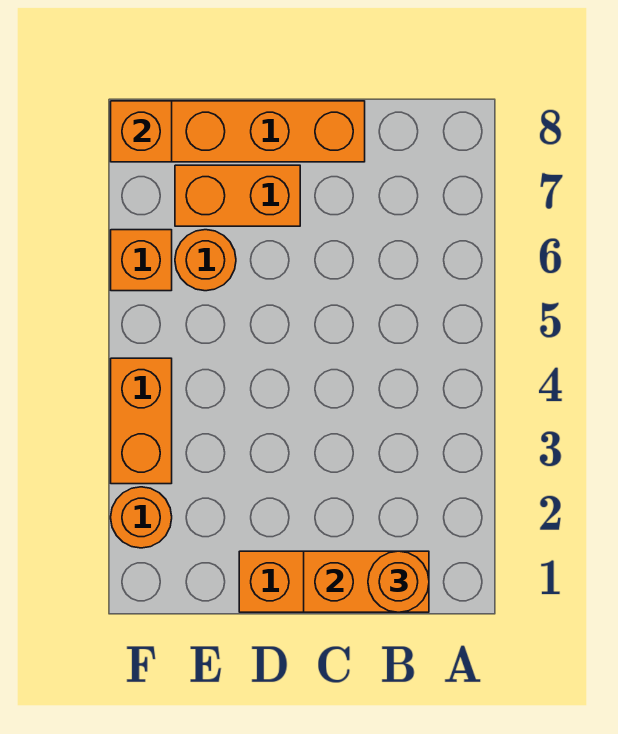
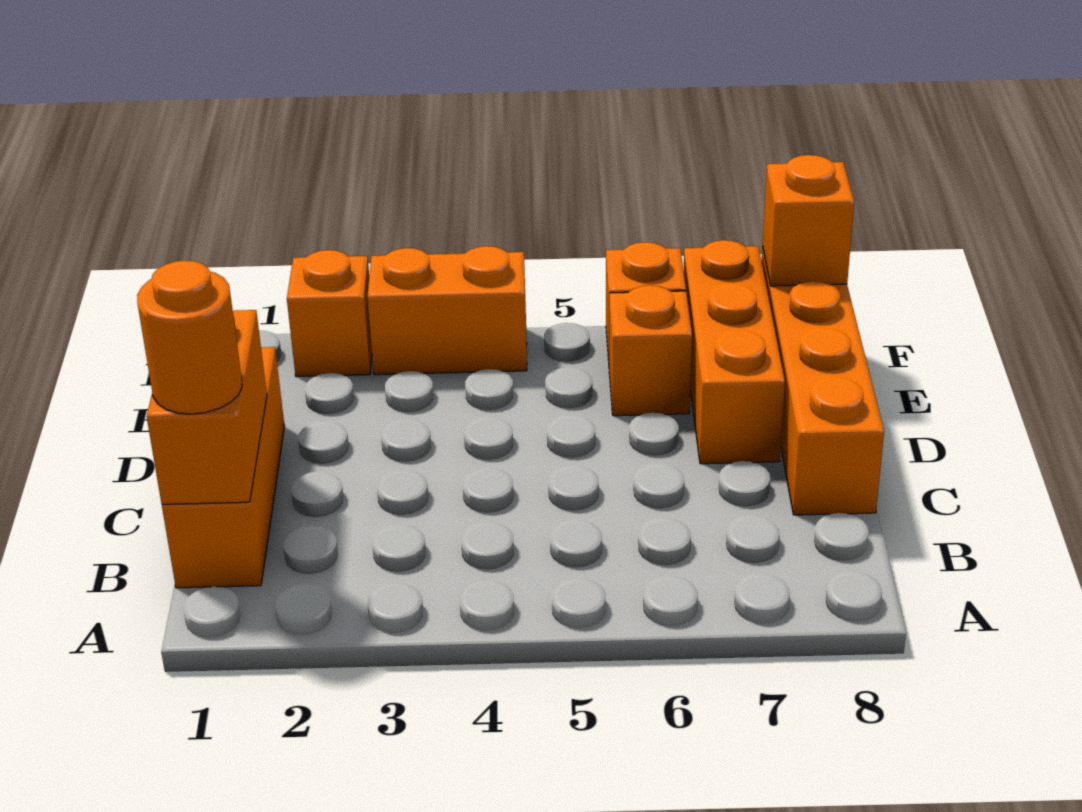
orange brick D7:E7 level 1 -> orange brick D7:F7 level 1
orange round brick E6 level 1 -> orange brick E6 level 1
orange round brick F2 level 1 -> orange brick F2 level 1

